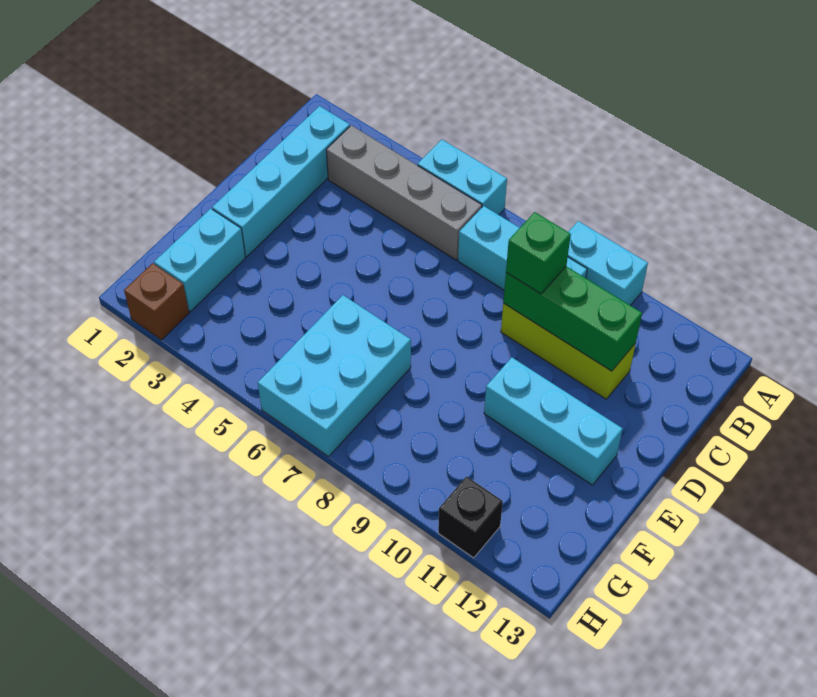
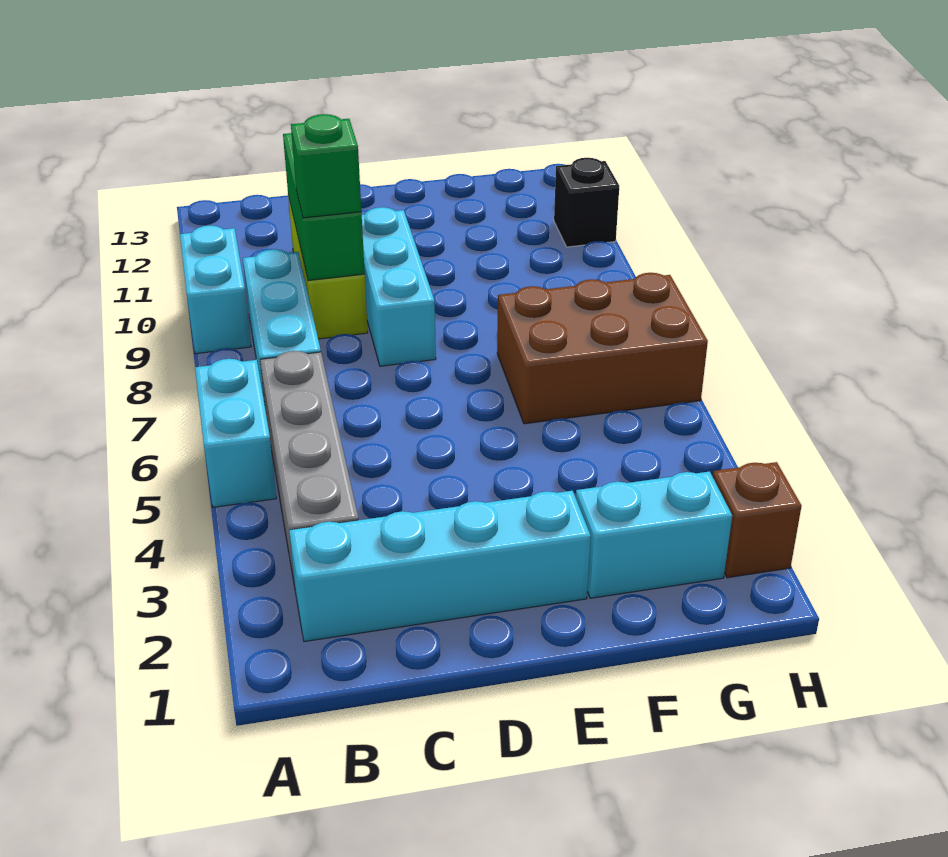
cyan brick E10:E12 level 1 -> cyan brick D8:D10 level 1
cyan brick F6:H7 level 1 -> brown brick F6:H7 level 1

